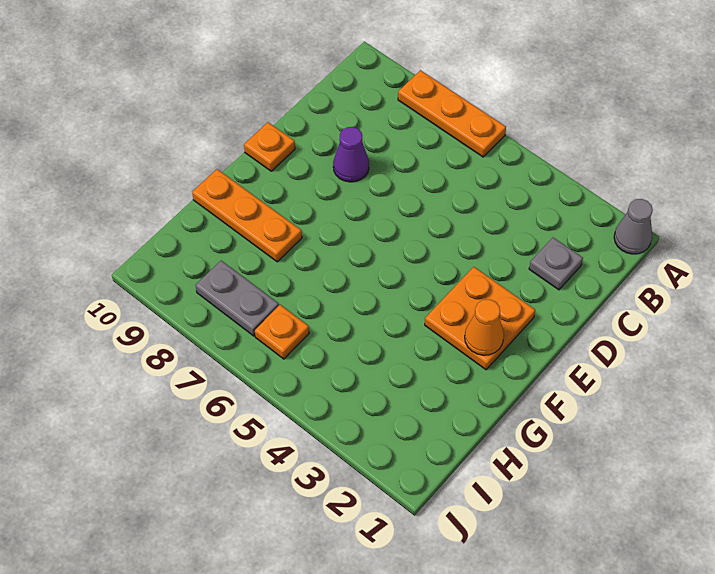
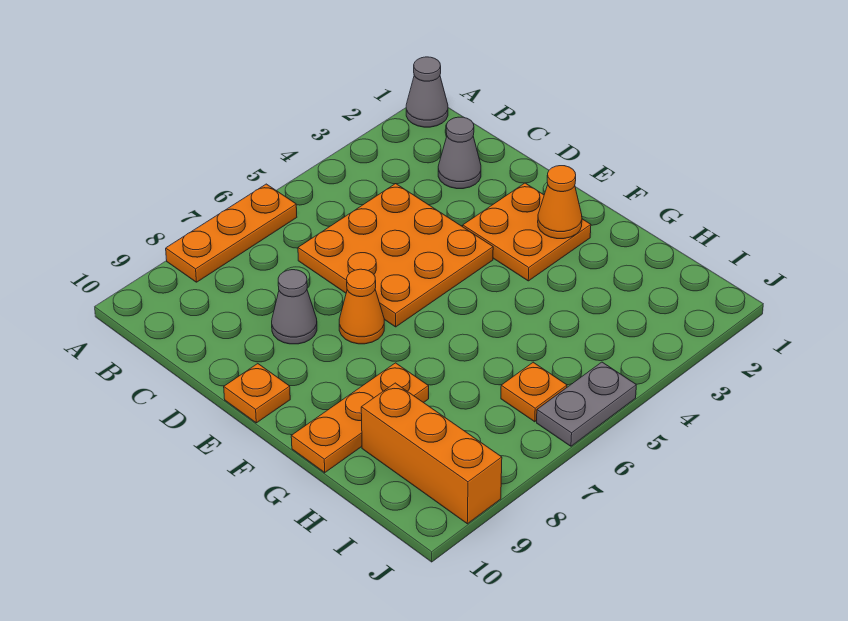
grey plate C2 level 1 -> grey cone C2 level 1
none -> orange plate C4:E6 level 1
purple cone D8 level 1 -> grey cone D8 level 1
none -> orange cone E7 level 1
none -> orange brick H9:J9 level 1
grey plate I7:I8 level 1 -> grey plate J5:J6 level 1

